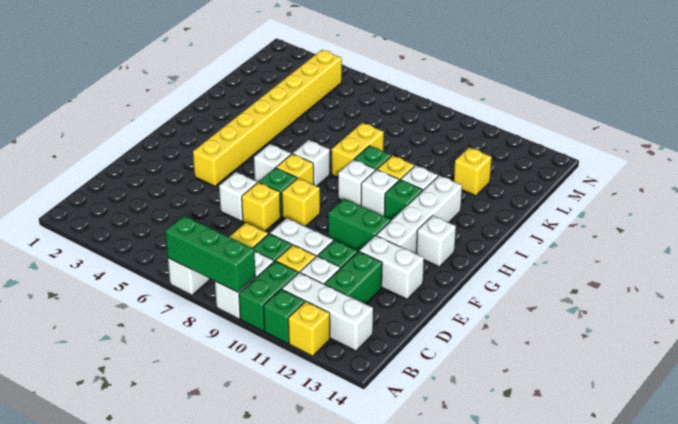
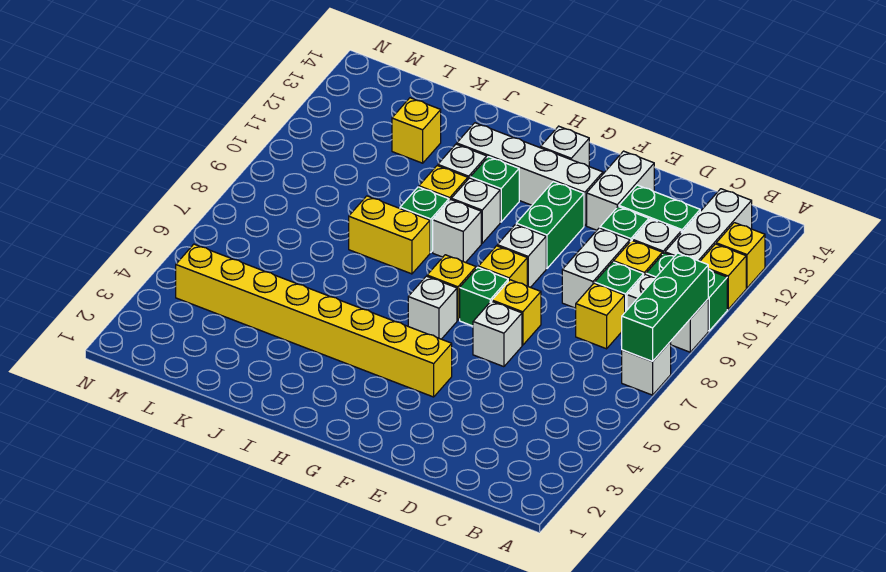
green brick A11 level 1 -> yellow brick A11 level 1
white brick H7 level 1 -> white brick F9 level 1

